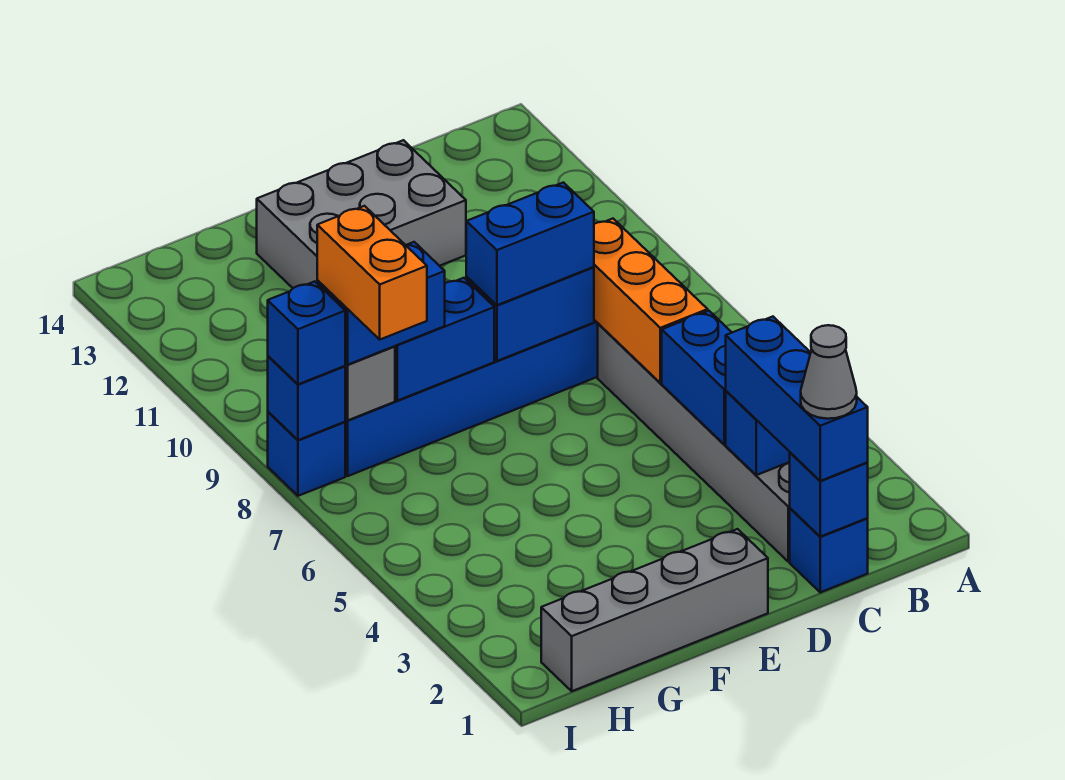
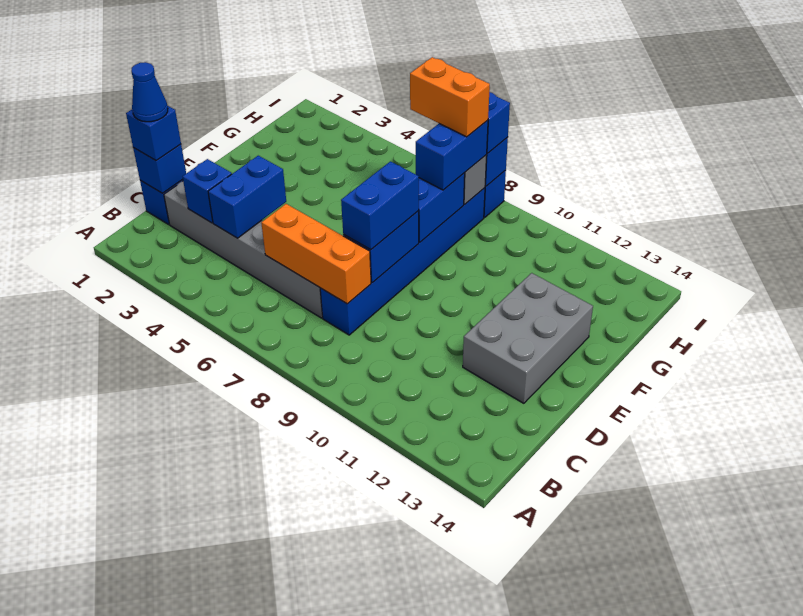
blue brick C1:C3 level 3 -> blue brick C1 level 3
grey cone C1 level 4 -> blue cone C1 level 4
blue brick C4:C5 level 2 -> blue brick C4:D4 level 2
grey brick E1:H1 level 1 -> none

